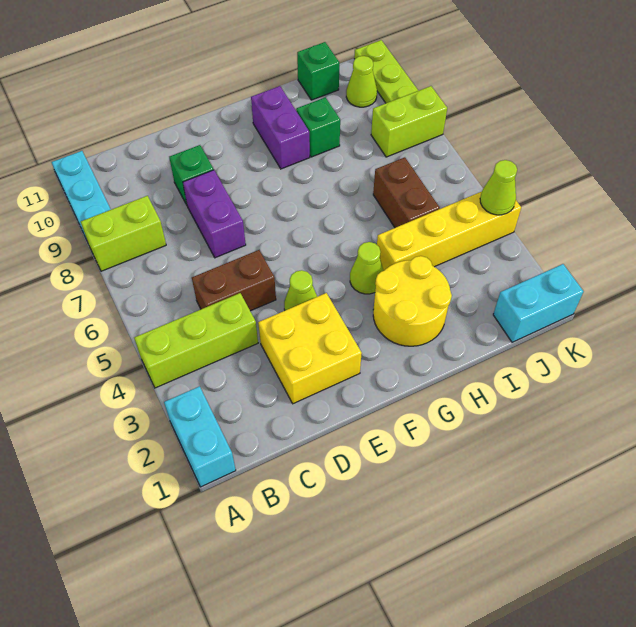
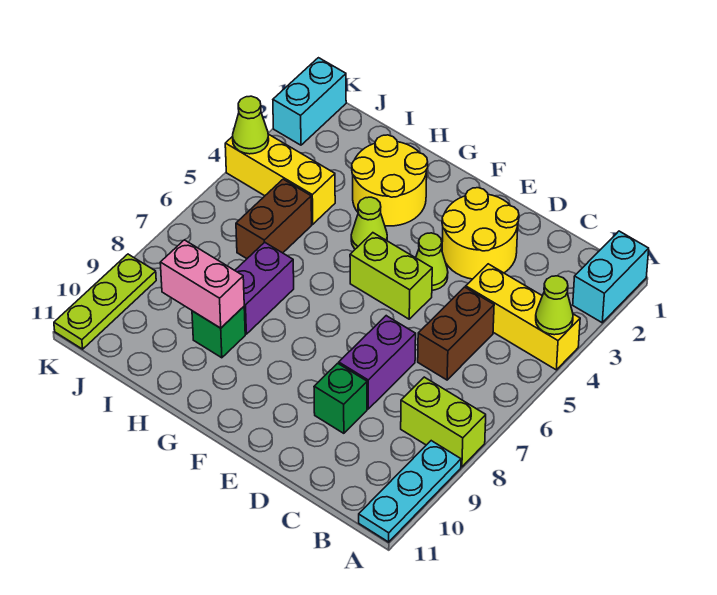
lime brick A4:C4 level 1 -> yellow brick A4:C4 level 1
brown brick C5:D5 level 1 -> brown brick C5:C6 level 1
yellow brick D2:E3 level 1 -> yellow round brick D2:E3 level 1
purple brick G9:G10 level 1 -> purple brick H7:H8 level 1
yellow brick H4:K4 level 1 -> yellow brick I4:K4 level 1
none -> pink brick H9:I9 level 2
green brick I11 level 1 -> none
cyan brick J1:K1 level 1 -> cyan brick K1:K2 level 1
lime brick J8:K8 level 1 -> lime brick E5:F5 level 1
lime cone J10 level 1 -> lime cone A4 level 2

